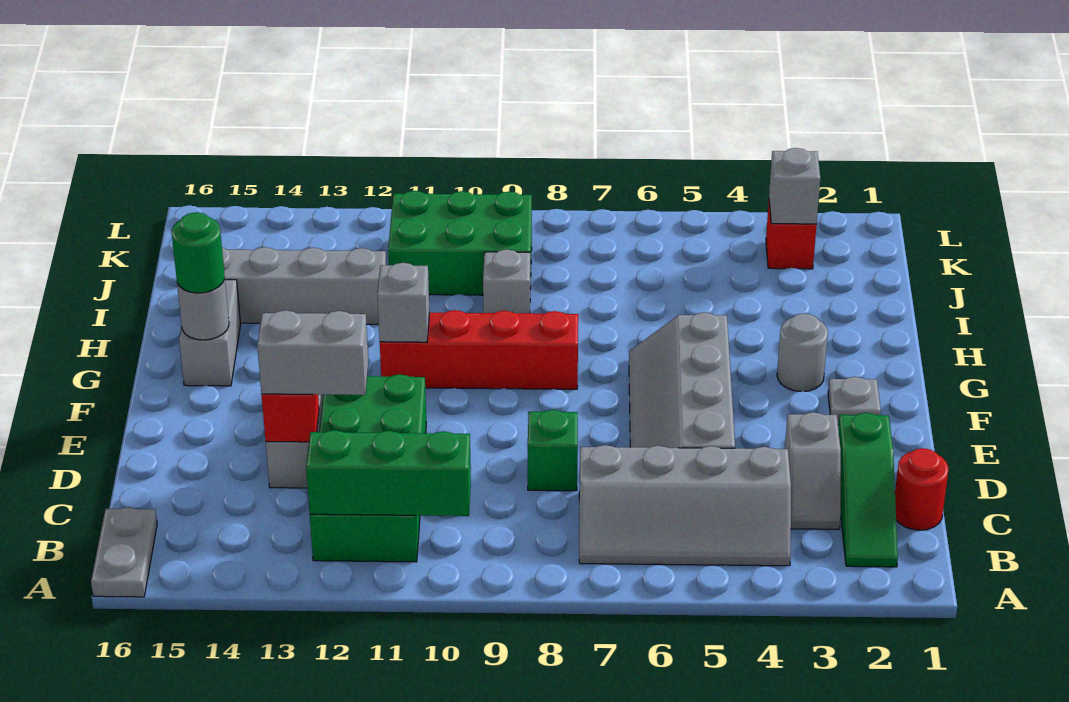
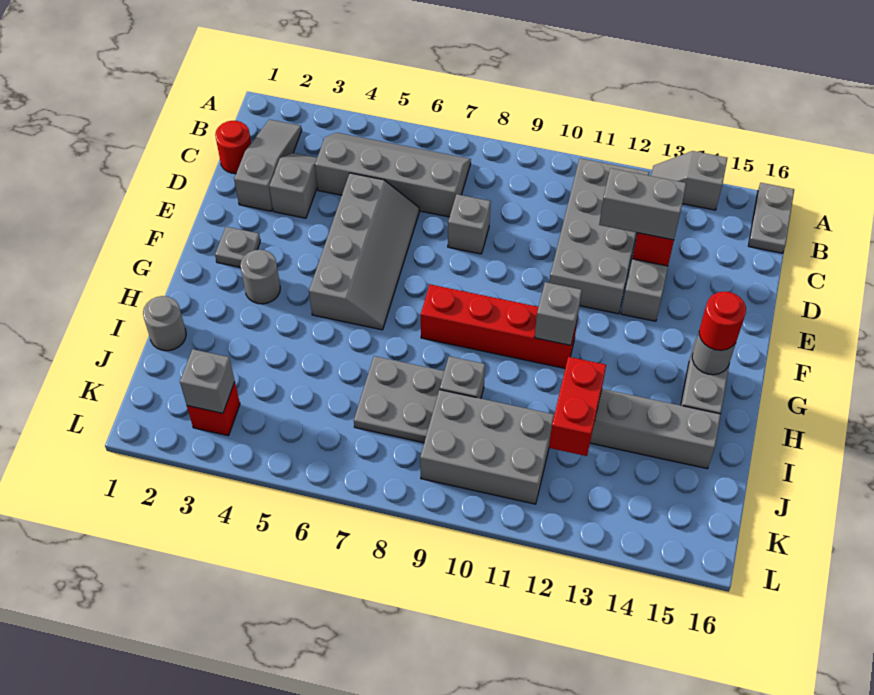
none -> grey slope A13:A14 level 1 top 14
green slope B2:D2 level 1 top D -> grey slope B2:D2 level 1 top D
green brick B10:B12 level 2 -> none
green brick B11:E12 level 1 -> grey brick B11:E12 level 1
green brick D8 level 1 -> grey brick D8 level 1
green round brick G15 level 3 -> red round brick G15 level 3
none -> grey round brick I1 level 1
none -> grey plate I7:J8 level 1
none -> red brick I12:J12 level 2
green brick J9:K11 level 1 -> grey brick J9:K11 level 1

